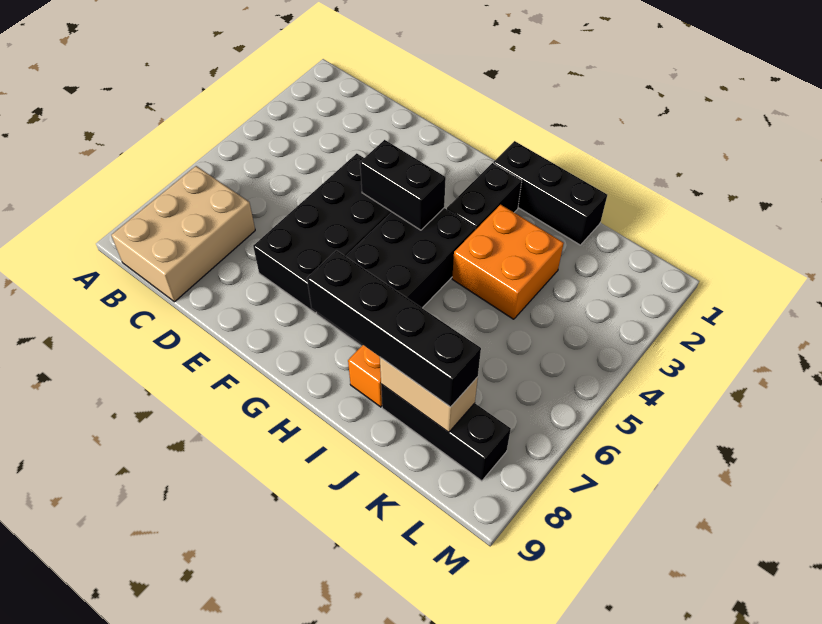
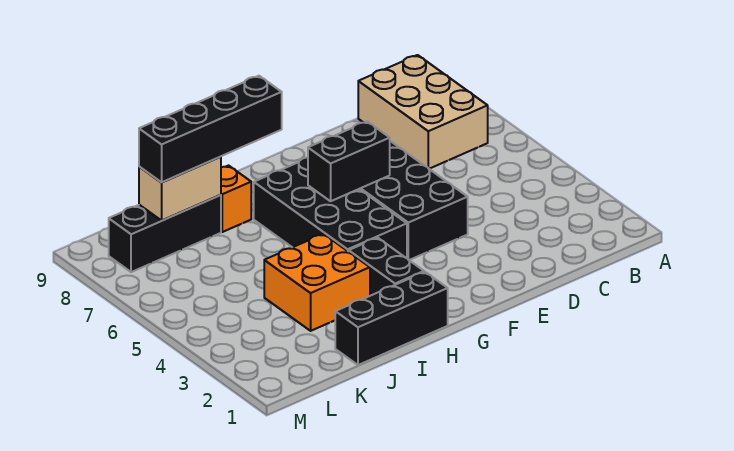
black brick F4:G4 level 2 -> black brick F6:G6 level 2

